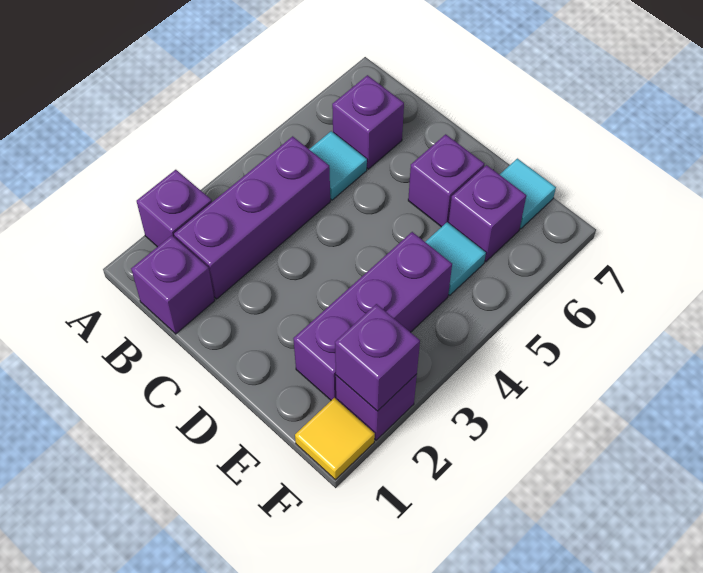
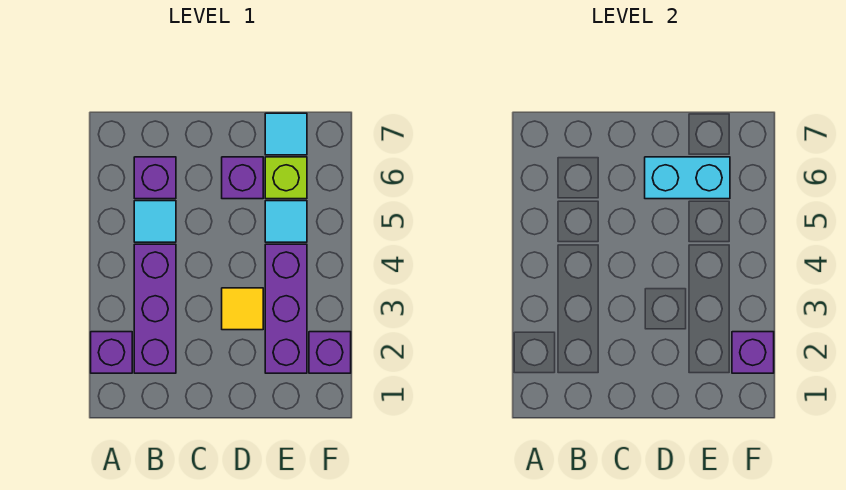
purple brick B1 level 1 -> none
none -> cyan brick D6:E6 level 2
purple brick E6 level 1 -> lime brick E6 level 1
yellow tile F1 level 1 -> yellow tile D3 level 1

